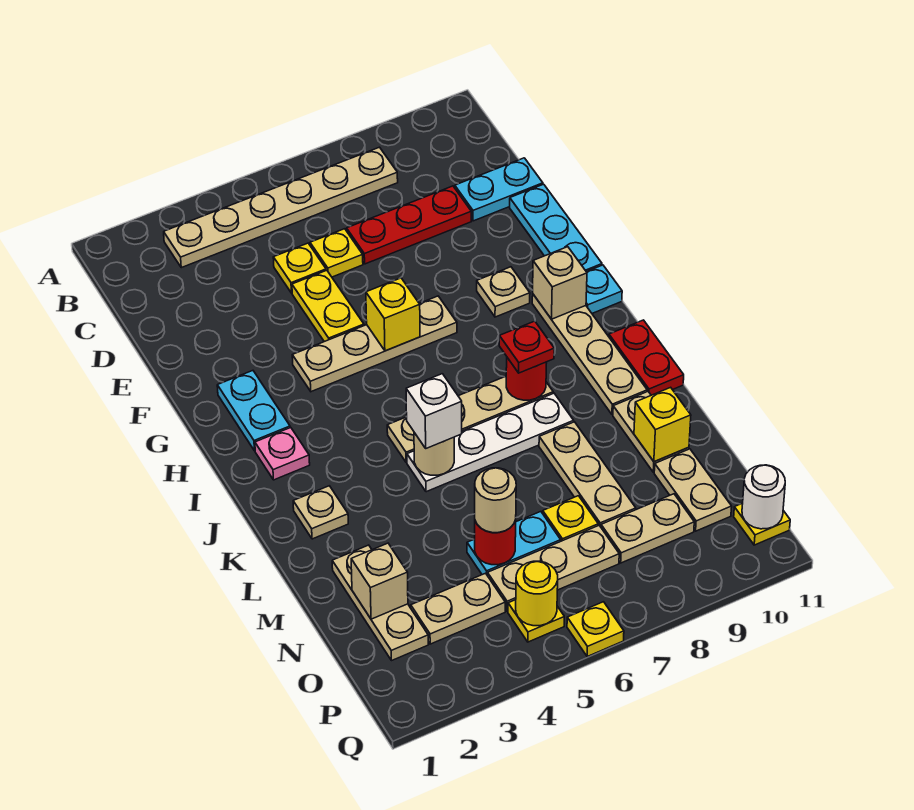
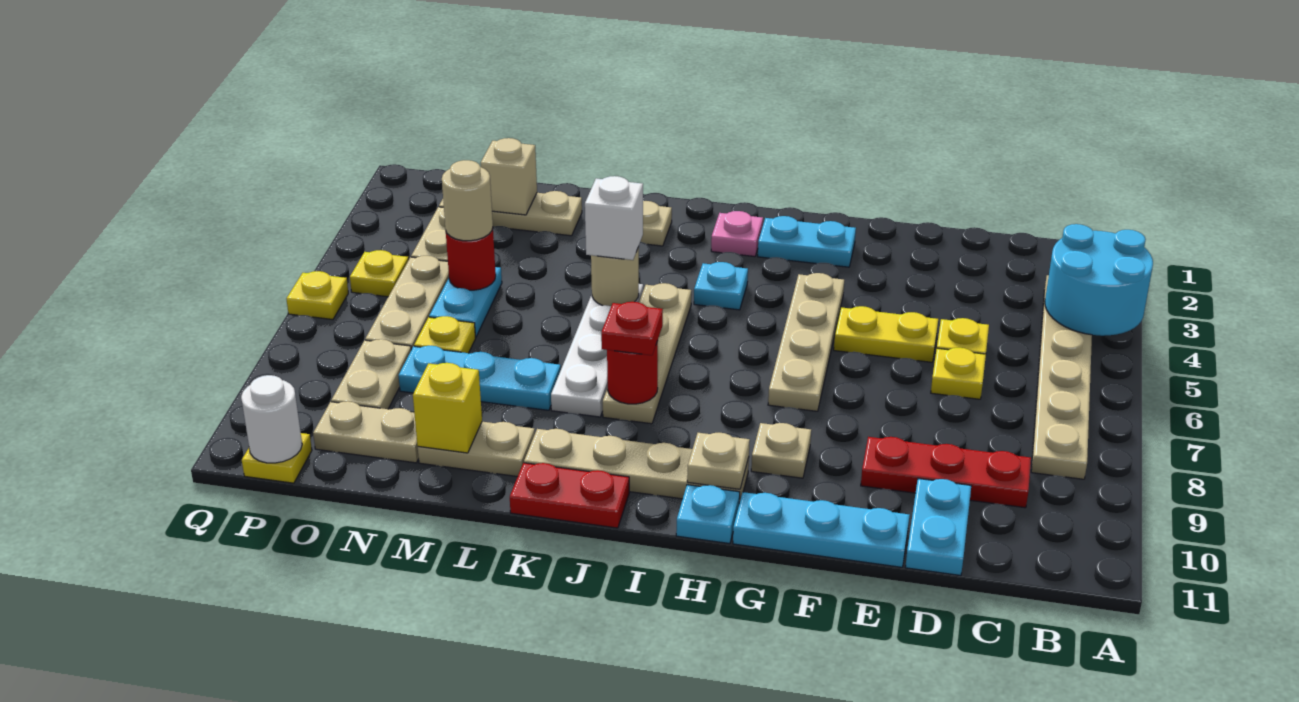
none -> cyan round brick A3:B4 level 2
red plate D7:D9 level 1 -> red plate C9:E9 level 1
yellow brick G6 level 2 -> none
tan brick H10 level 2 -> tan plate H10 level 2
none -> cyan plate I4 level 1
tan plate L8:N8 level 1 -> cyan plate L8:N8 level 1
yellow round brick P5 level 2 -> none

